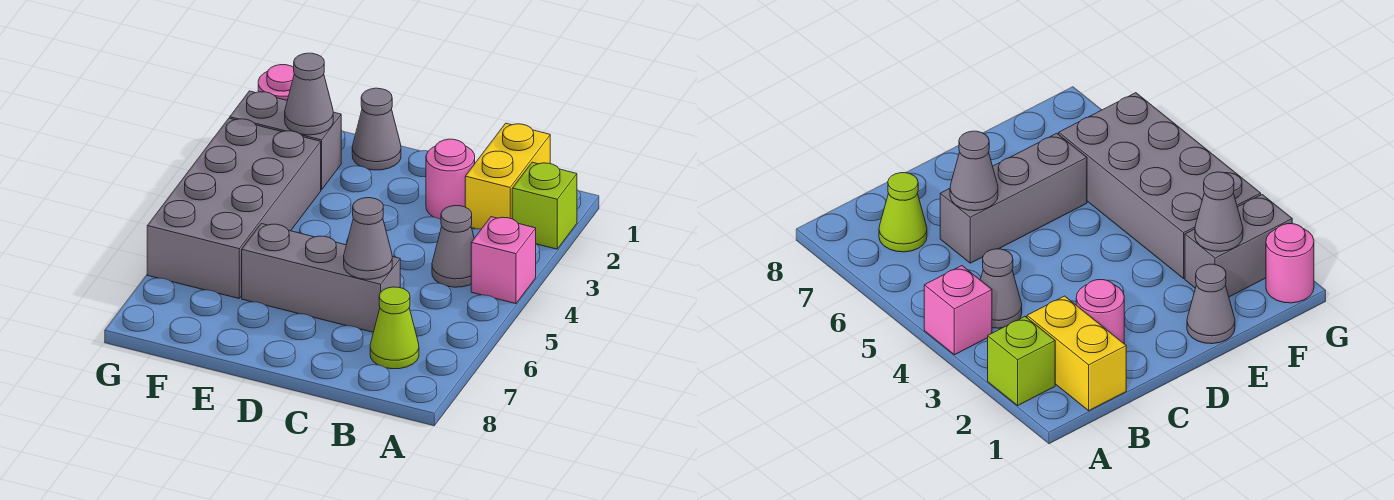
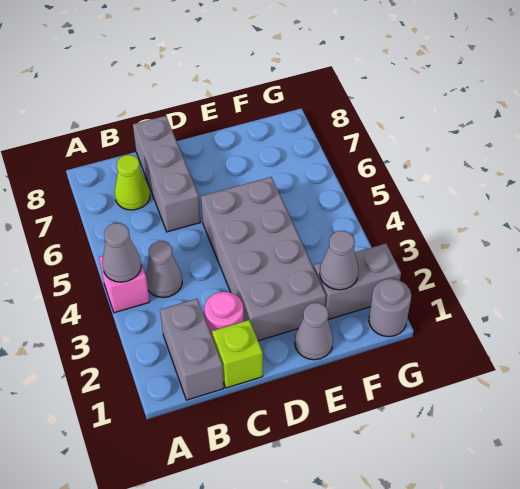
lime brick A2 level 1 -> lime brick C1 level 1
yellow brick B1:B2 level 1 -> grey brick B1:B2 level 1
grey brick C6:E6 level 1 -> grey brick C6:C8 level 1
grey cone C6 level 2 -> grey cone A4 level 2
grey brick F3:G6 level 1 -> grey brick D2:E5 level 1
pink round brick G1 level 1 -> grey round brick G1 level 1

